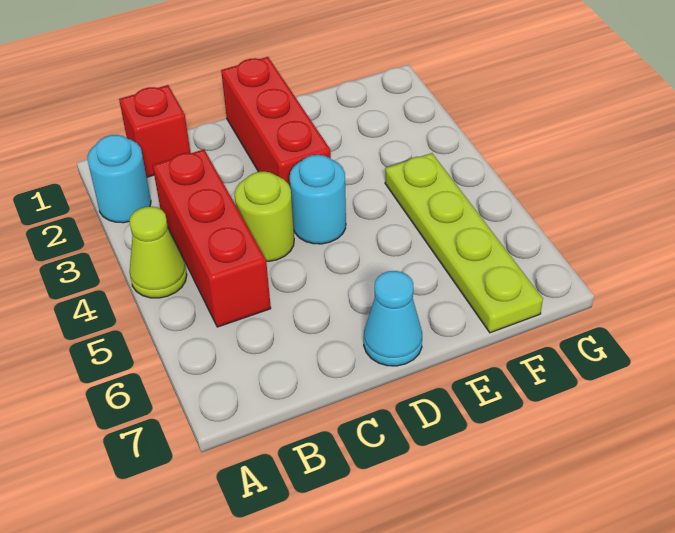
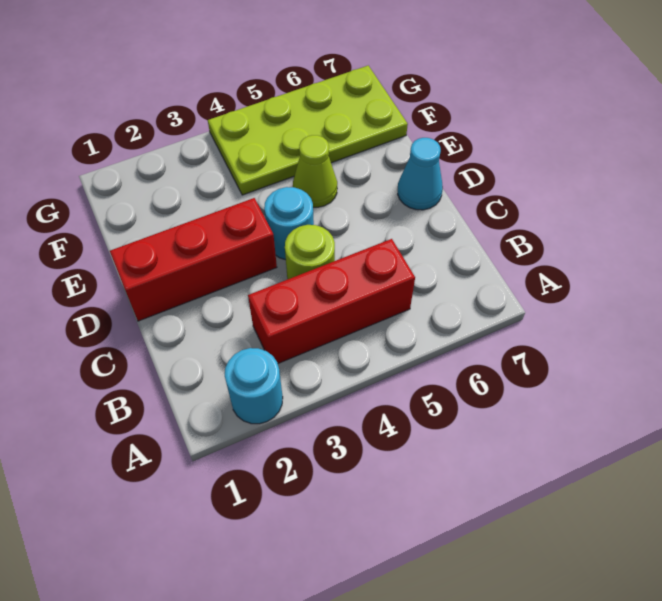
lime cone A4 level 1 -> lime cone E5 level 1
red brick B1 level 1 -> none
lime plate F4:F7 level 1 -> lime plate F4:G7 level 1

